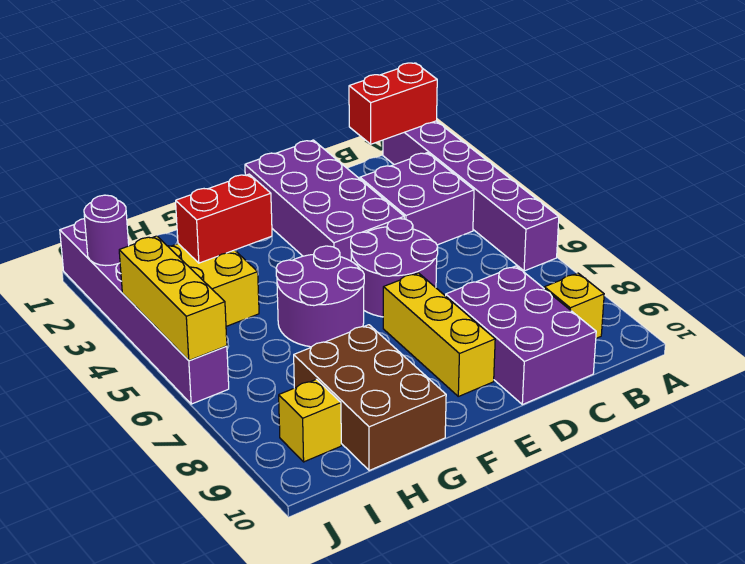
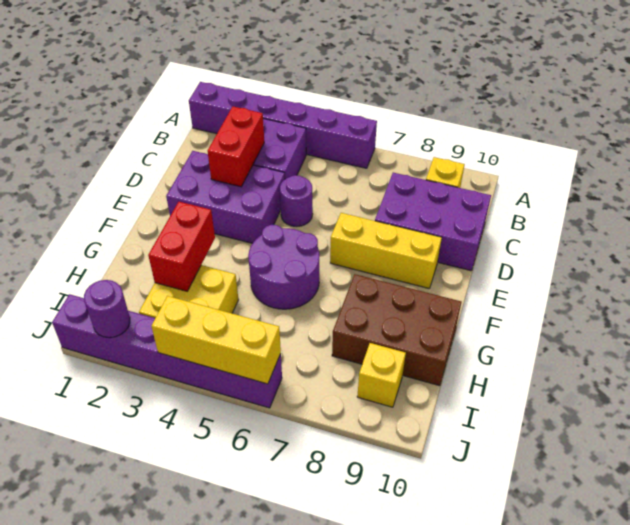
red brick A1:B1 level 2 -> red brick C3:D3 level 2
purple brick D1:E4 level 1 -> purple brick D2:E4 level 1
purple round brick D5:E6 level 1 -> purple round brick D5 level 1

